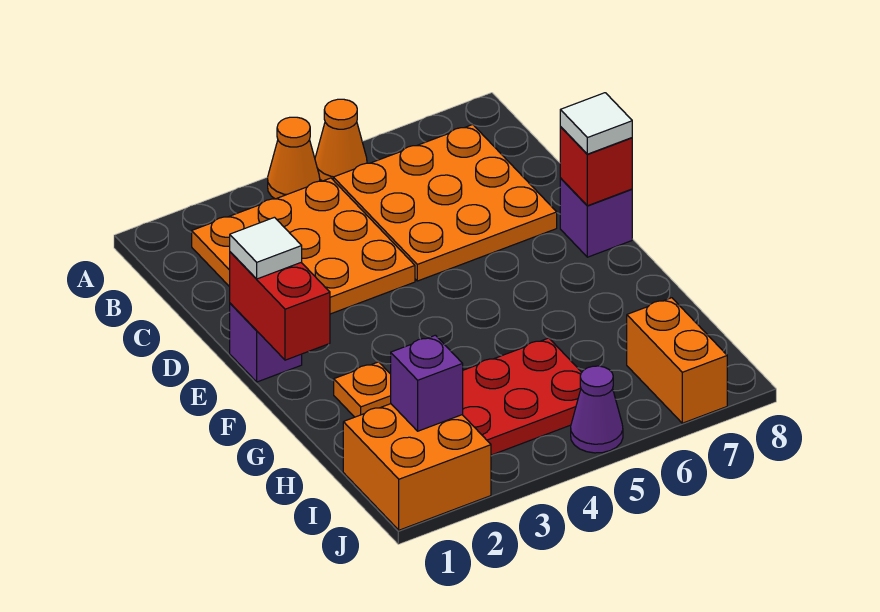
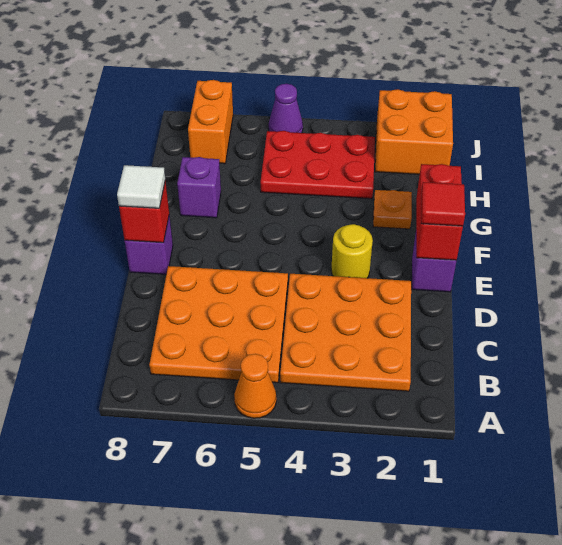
orange cone A4 level 1 -> none
white tile E1 level 3 -> red tile E1 level 3
none -> yellow round brick E3 level 1
purple brick I2 level 2 -> purple brick G7 level 1

